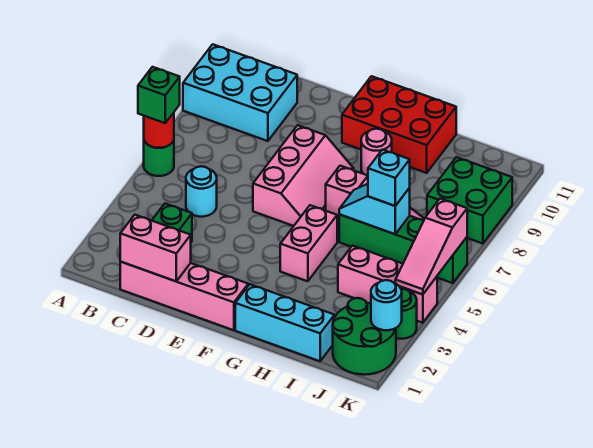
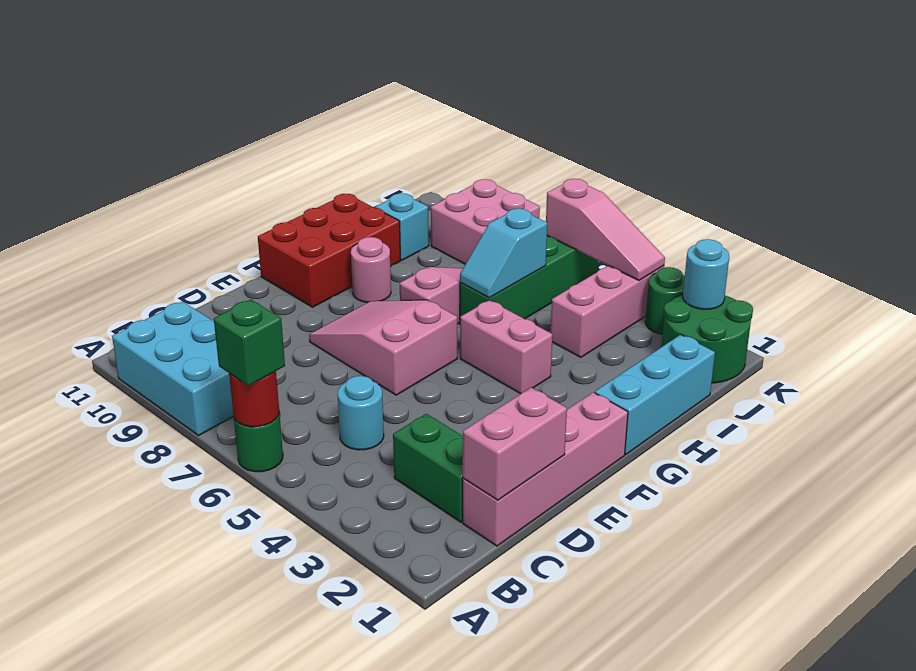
cyan brick A9:C10 level 1 -> cyan brick A8:B10 level 1
pink slope E6:F8 level 1 top E -> pink slope E6:F8 level 1 top 6
cyan brick I6 level 3 -> cyan brick I10 level 1
green brick J8:K9 level 1 -> pink brick J8:K9 level 1

